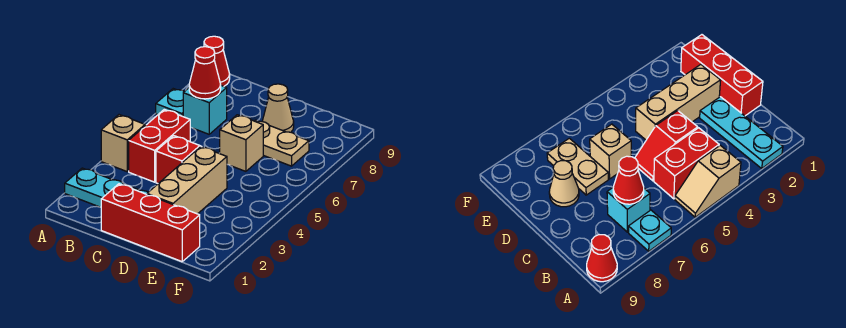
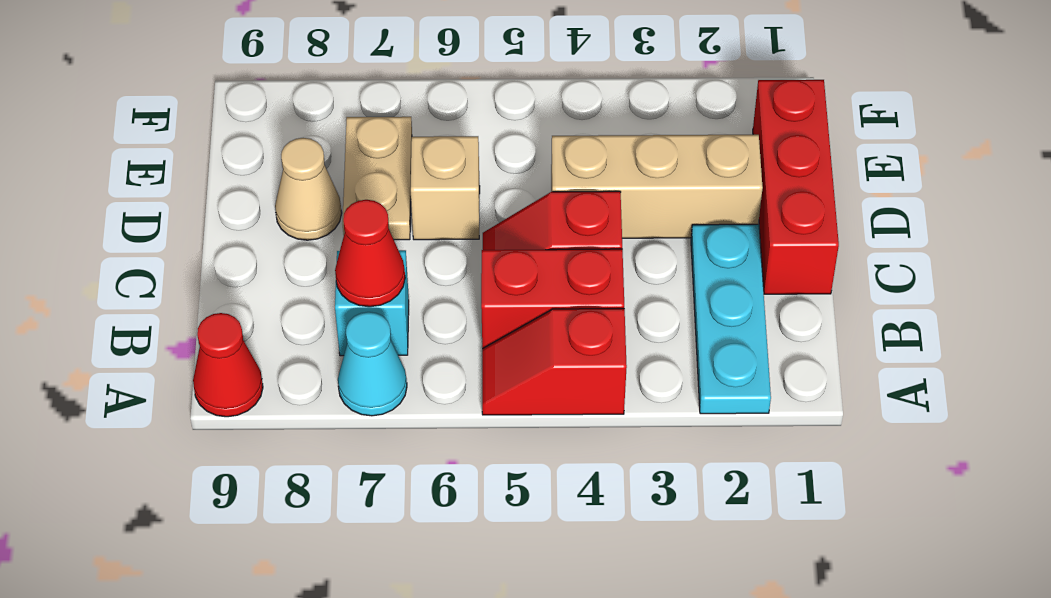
tan slope A4:A5 level 1 top 4 -> red slope A4:A5 level 1 top 4
cyan plate A7 level 1 -> cyan cone A7 level 1

